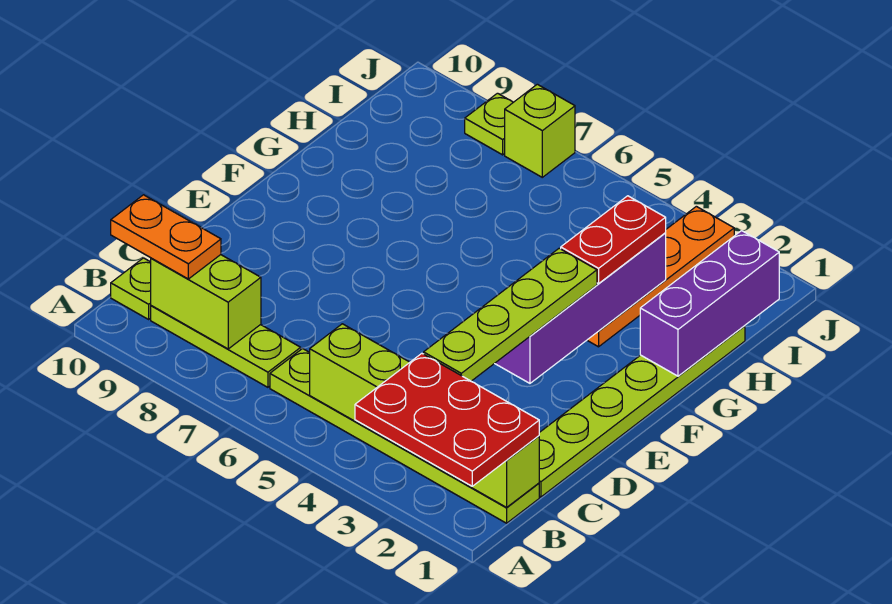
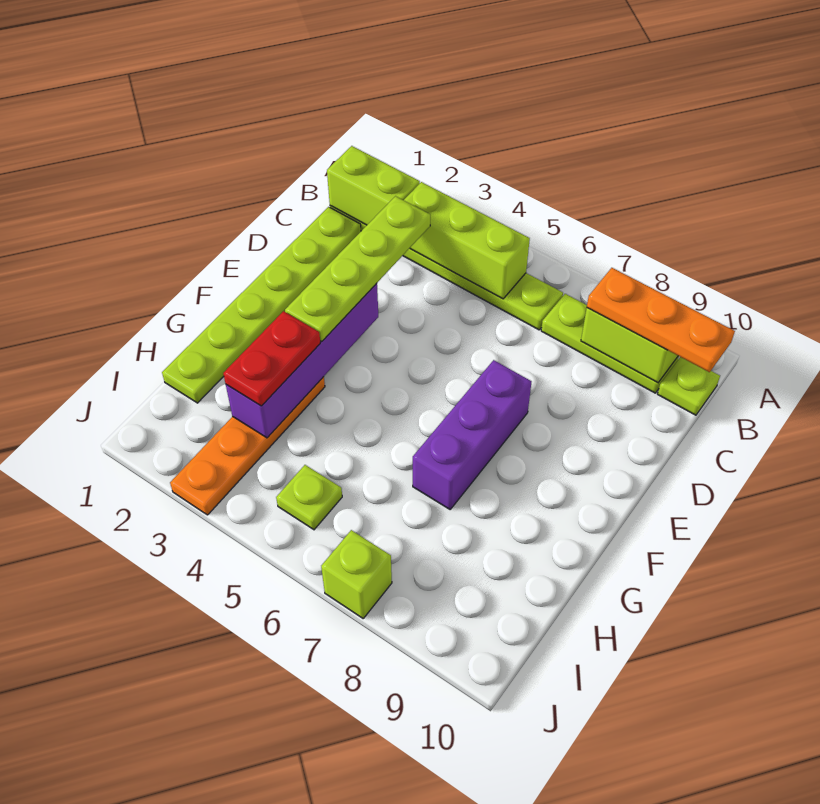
red plate A1:B3 level 3 -> none
orange plate B9:B10 level 3 -> orange plate B8:B10 level 3
purple brick G1:I1 level 2 -> purple brick E7:G7 level 1
lime plate J8 level 1 -> lime plate I5 level 1

